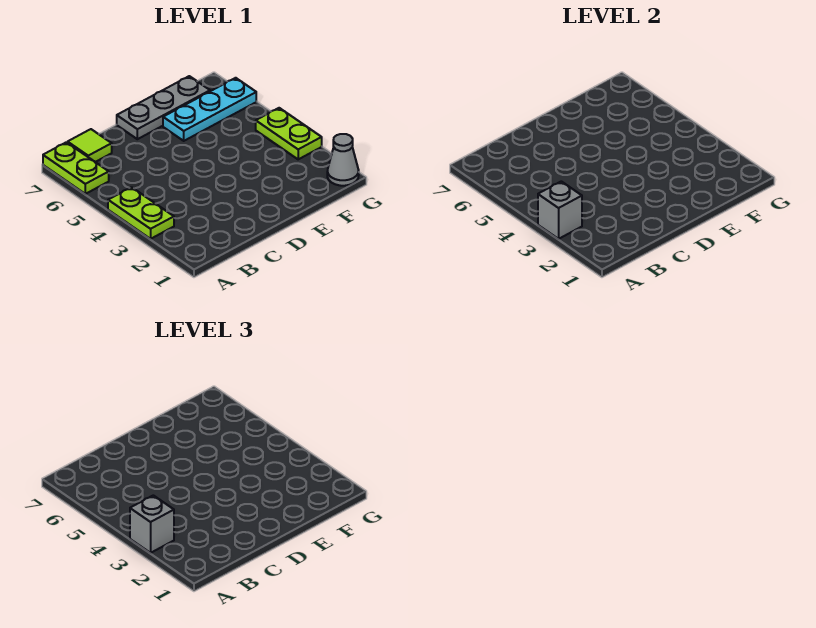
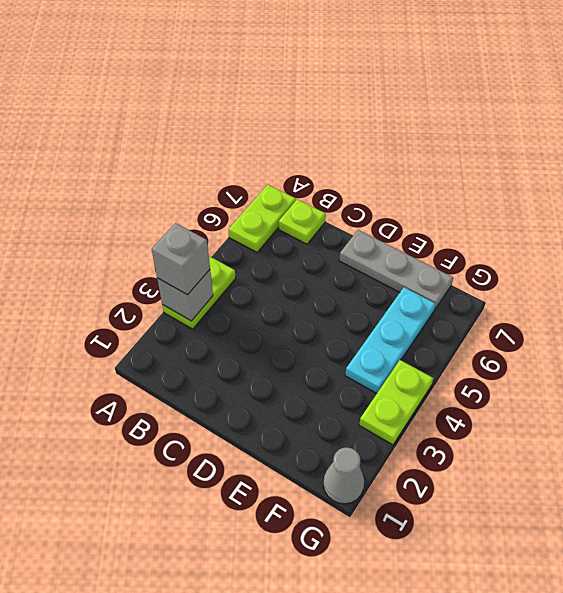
lime tile B7 level 1 -> lime plate B7 level 1
cyan plate E6:G6 level 1 -> cyan plate F4:F6 level 1

